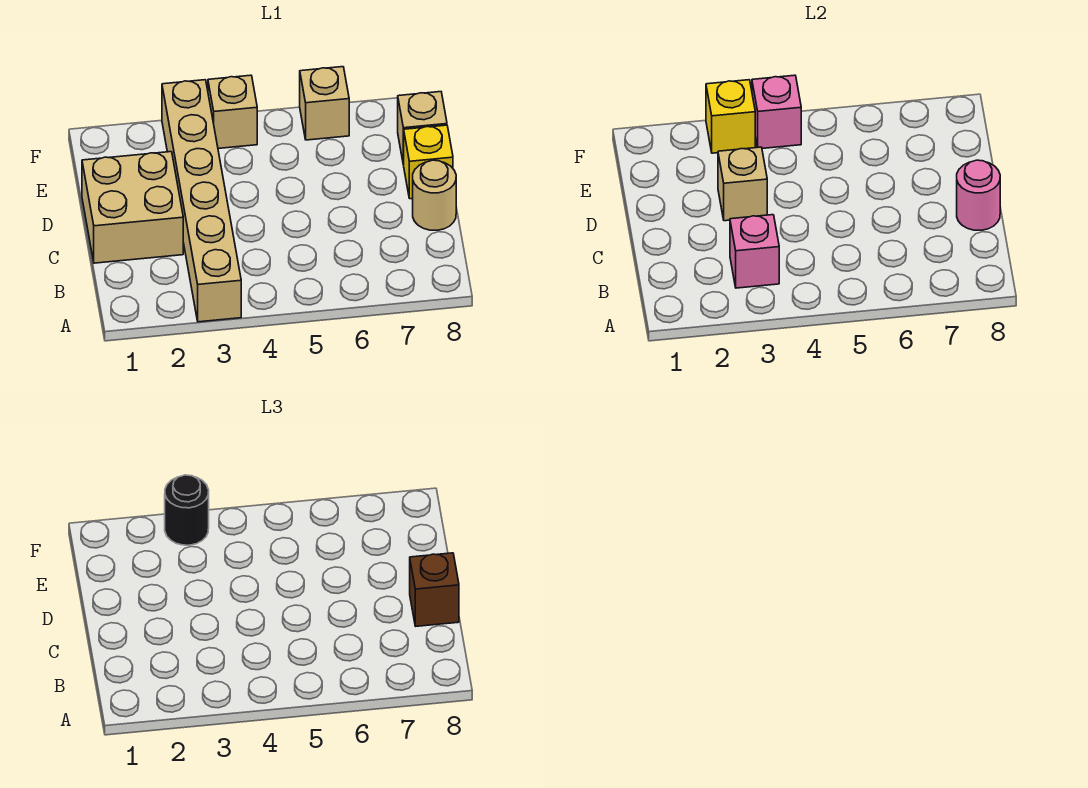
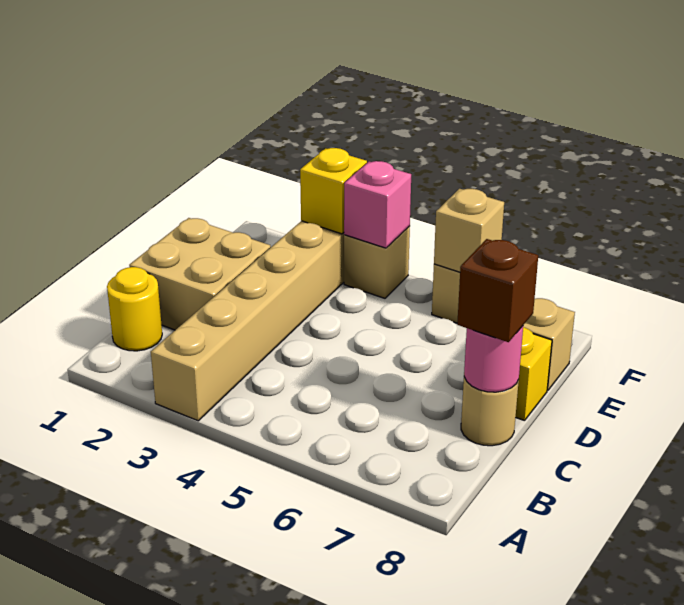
none -> yellow round brick B1 level 1
pink brick B3 level 2 -> none
tan brick D3 level 2 -> tan brick F6 level 2
black round brick F3 level 3 -> none

